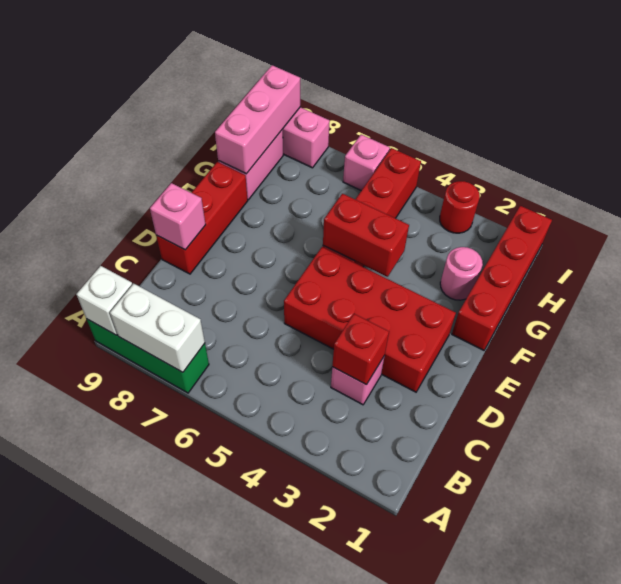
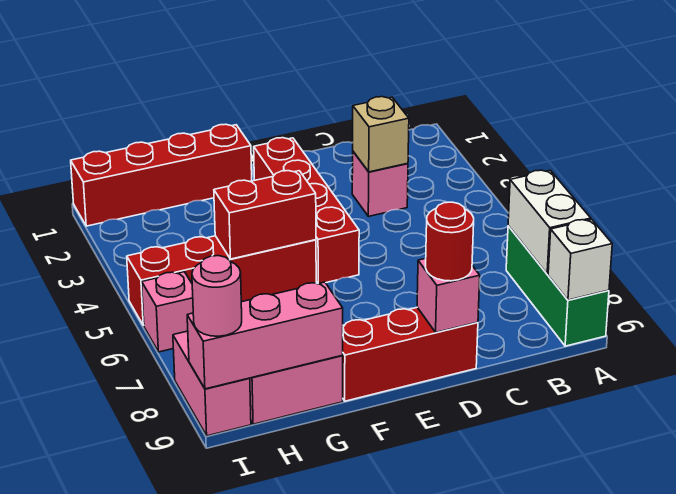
red brick C3 level 2 -> tan brick C3 level 2
red brick D2:E5 level 1 -> red brick E2:E5 level 1
red brick F4:F5 level 2 -> red brick F5:G5 level 2
pink round brick G2 level 1 -> pink round brick I9 level 3
red round brick I3 level 1 -> red round brick D9 level 3

